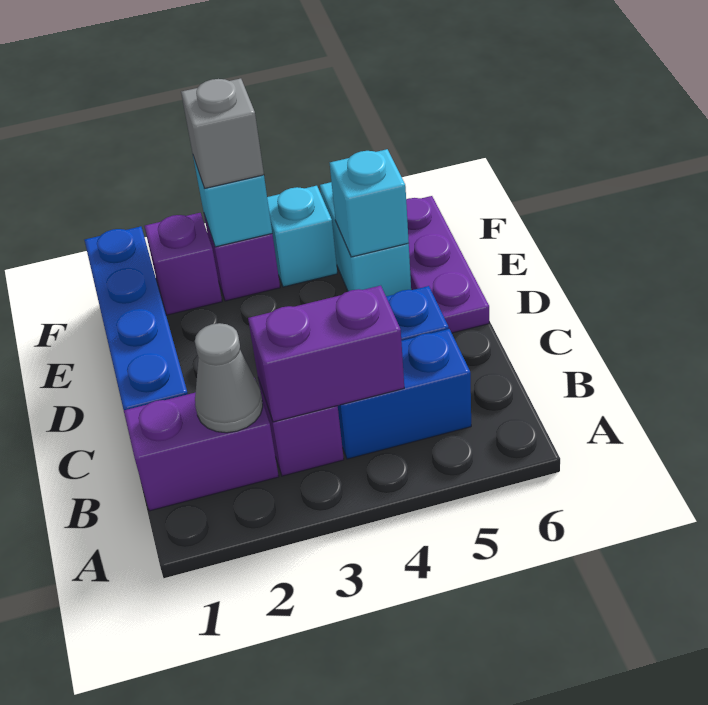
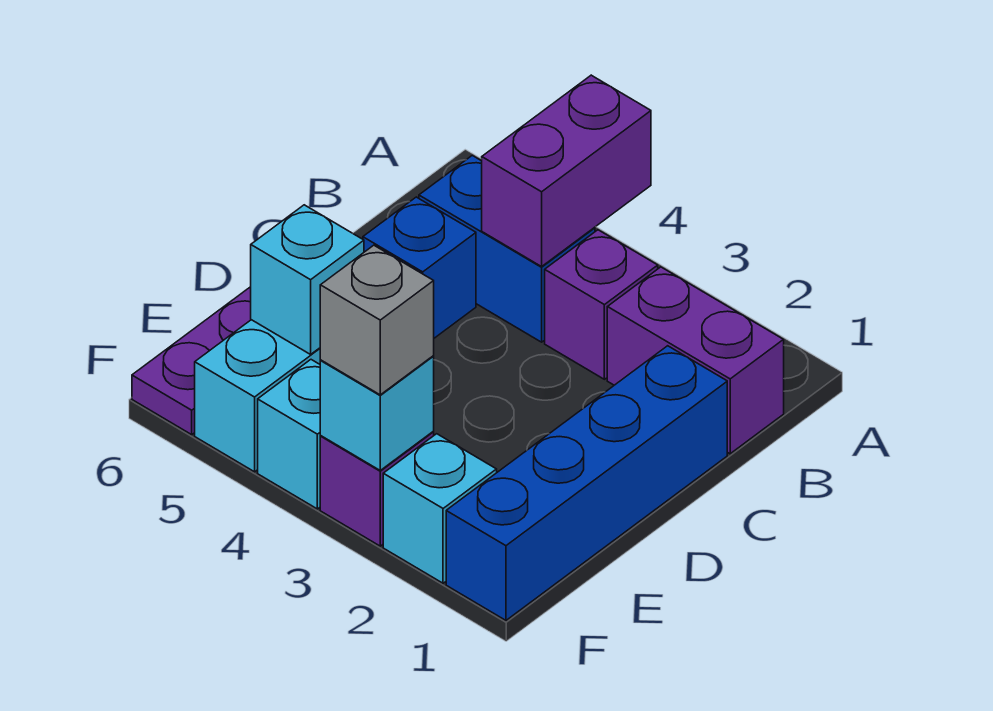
grey cone B2 level 2 -> none
purple brick B3:B4 level 2 -> purple brick A4:B4 level 2
purple brick F2 level 1 -> cyan brick F2 level 1

